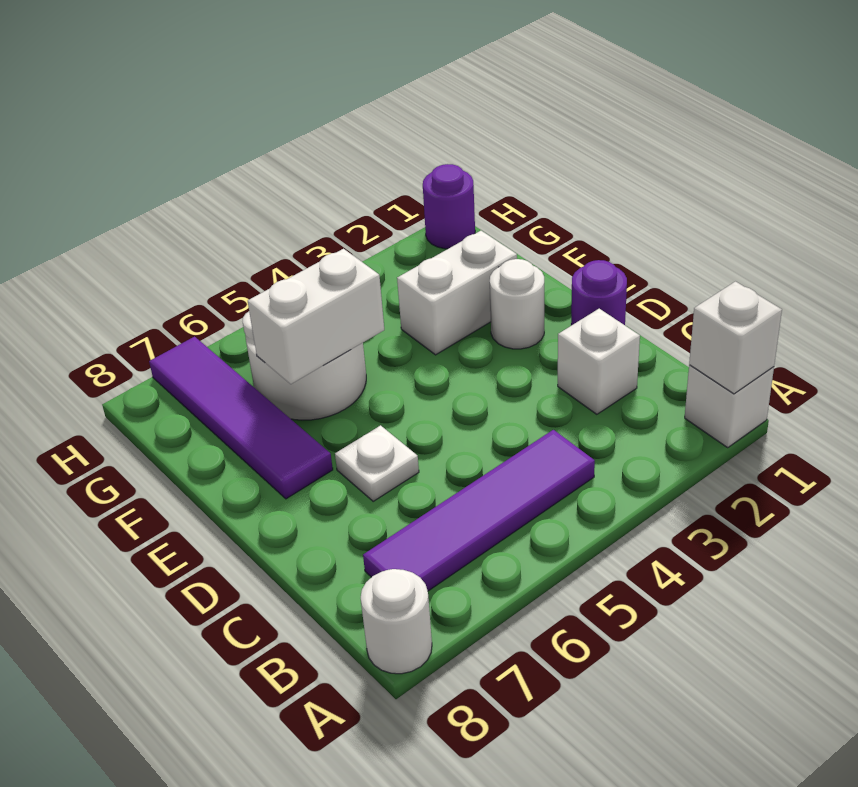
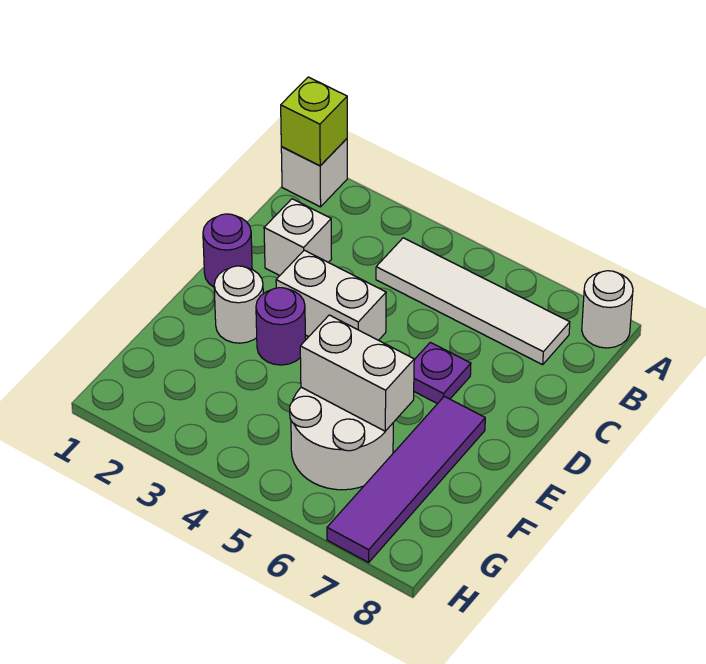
white brick A1 level 2 -> lime brick A1 level 2
purple tile B4:B7 level 1 -> white tile B4:B7 level 1
white plate D6 level 1 -> purple plate D6 level 1
white brick F2:F3 level 1 -> white brick D3:D4 level 1
purple round brick H1 level 1 -> purple round brick E3 level 1

